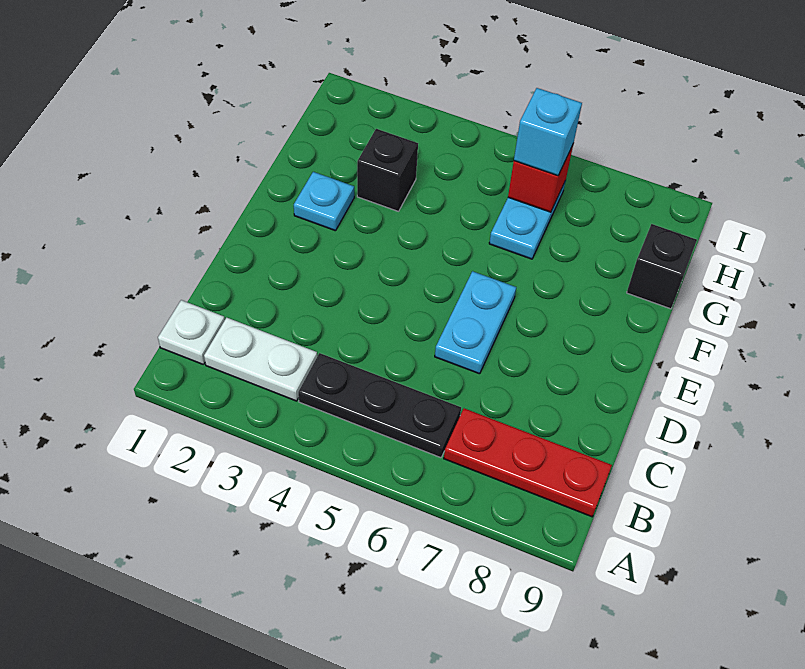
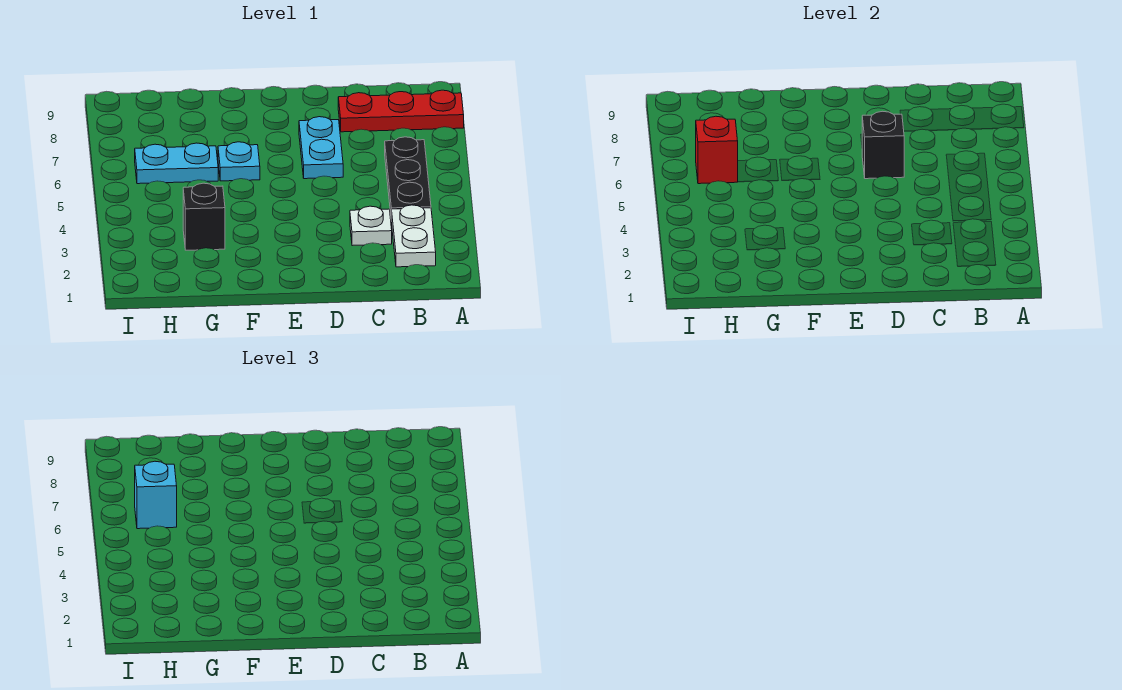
white plate B1 level 1 -> white plate C3 level 1
red plate B7:B9 level 1 -> red plate A8:C8 level 1
cyan plate D6:E6 level 1 -> cyan plate D6:D7 level 1
cyan plate F2 level 1 -> cyan plate F6 level 1
black brick G9 level 1 -> black brick D6 level 2

